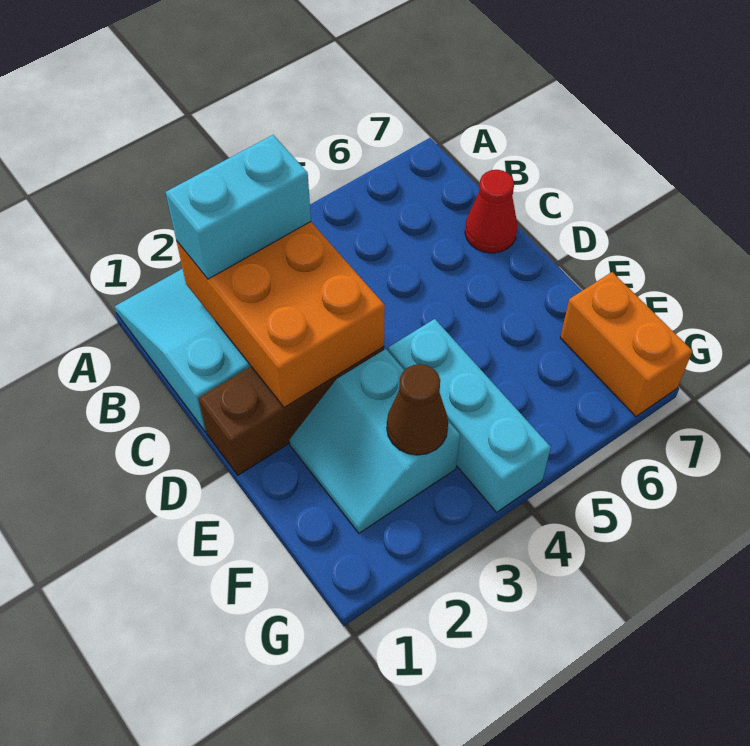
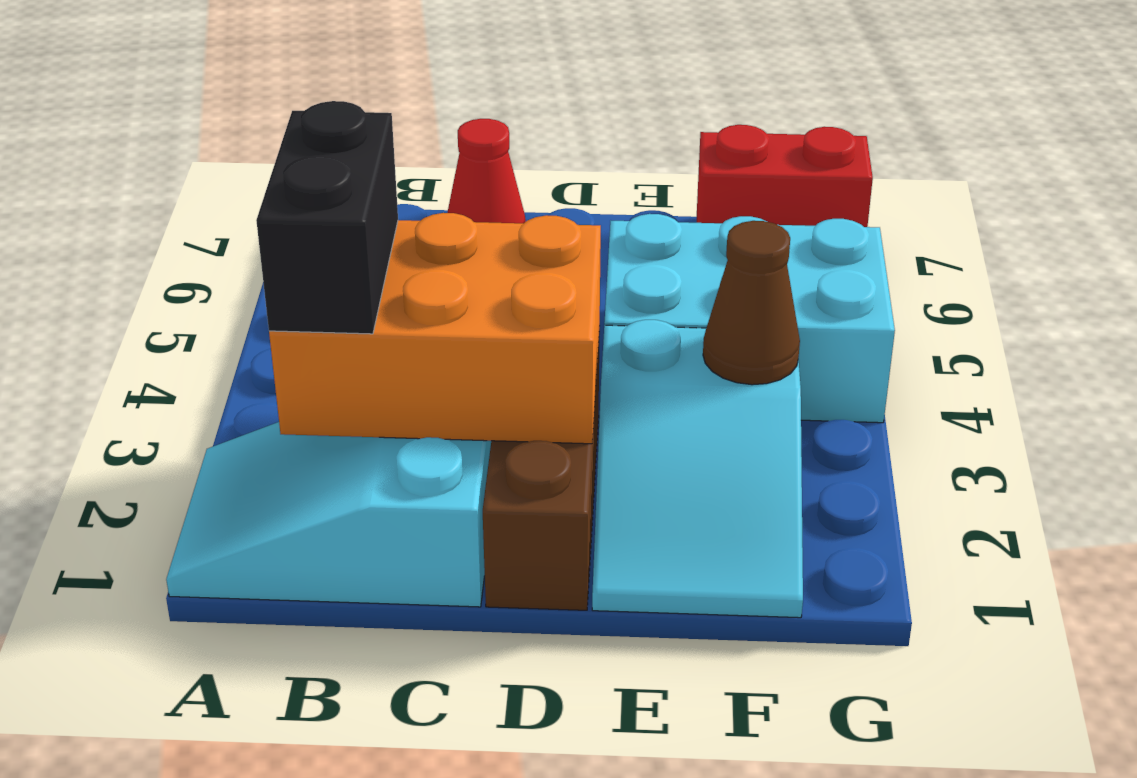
cyan brick B2:B3 level 3 -> black brick B2:B3 level 3
cyan slope E2:F3 level 1 top 3 -> cyan slope E1:F3 level 1 top 3
cyan brick E4:G4 level 1 -> cyan brick E4:G5 level 1
orange brick F7:G7 level 1 -> red brick F7:G7 level 1

